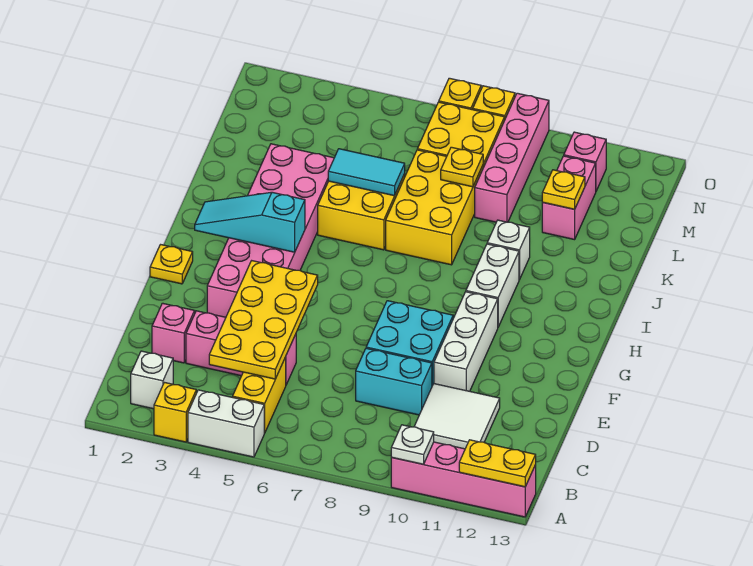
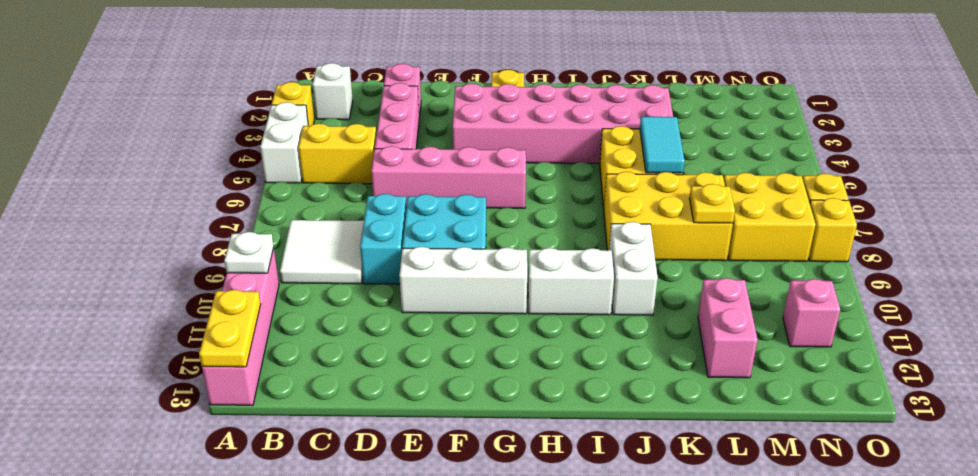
yellow plate C4:F5 level 2 -> none
white tile C10:D11 level 1 -> white tile B8:C9 level 1
cyan slope H2:H4 level 2 top 4 -> none
white brick J10 level 1 -> white brick J9:J10 level 1
pink brick L9:O9 level 1 -> pink brick D6:G6 level 1
pink brick L11:M11 level 1 -> pink brick L11:L12 level 1
yellow plate L11 level 2 -> none

